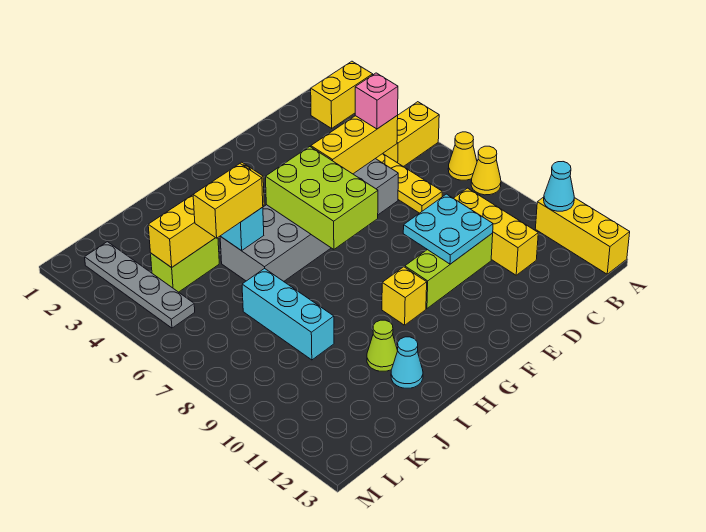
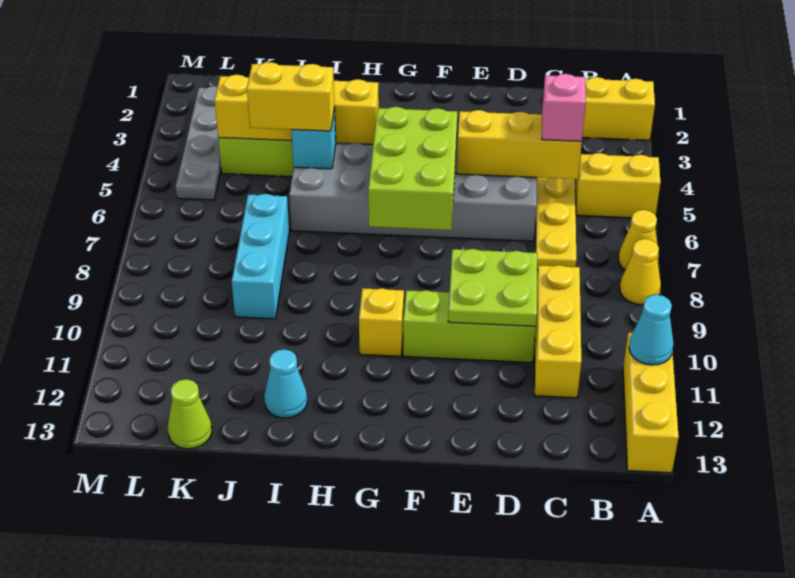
cyan plate D9:E10 level 2 -> lime plate D9:E10 level 2
lime cone I11 level 1 -> lime cone K13 level 1

